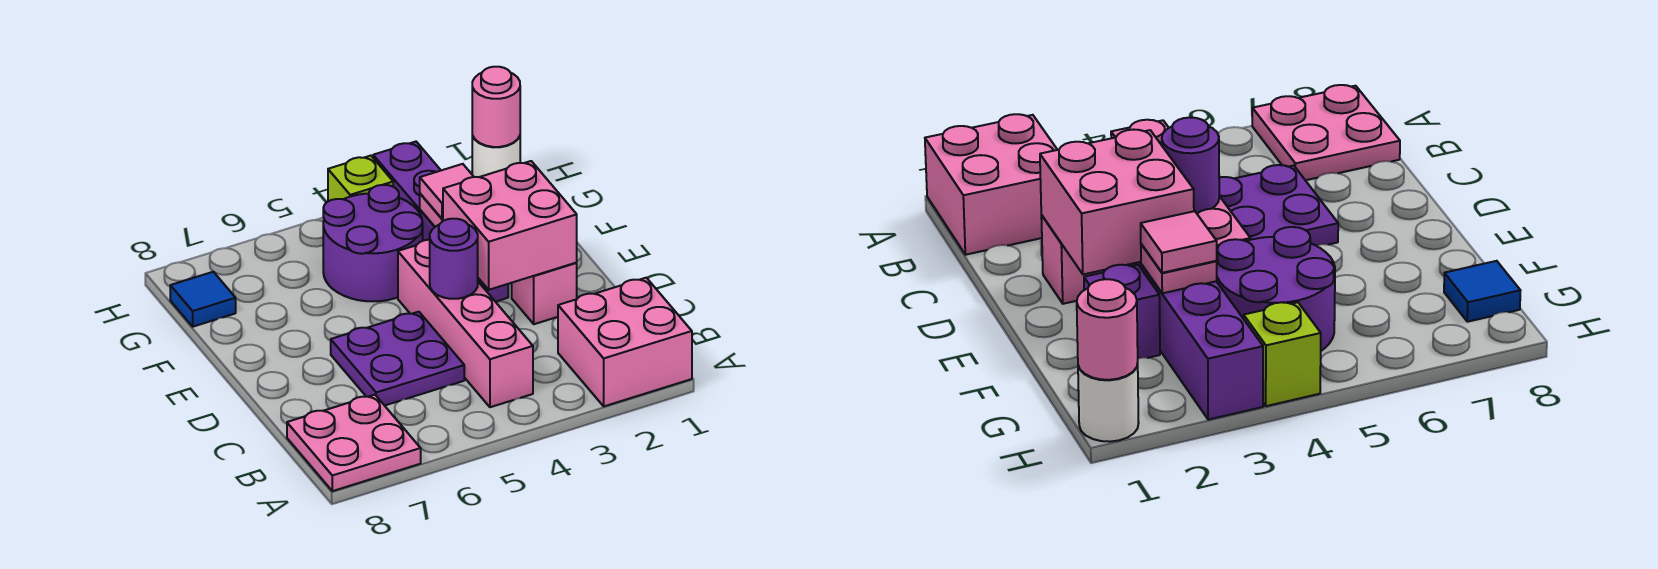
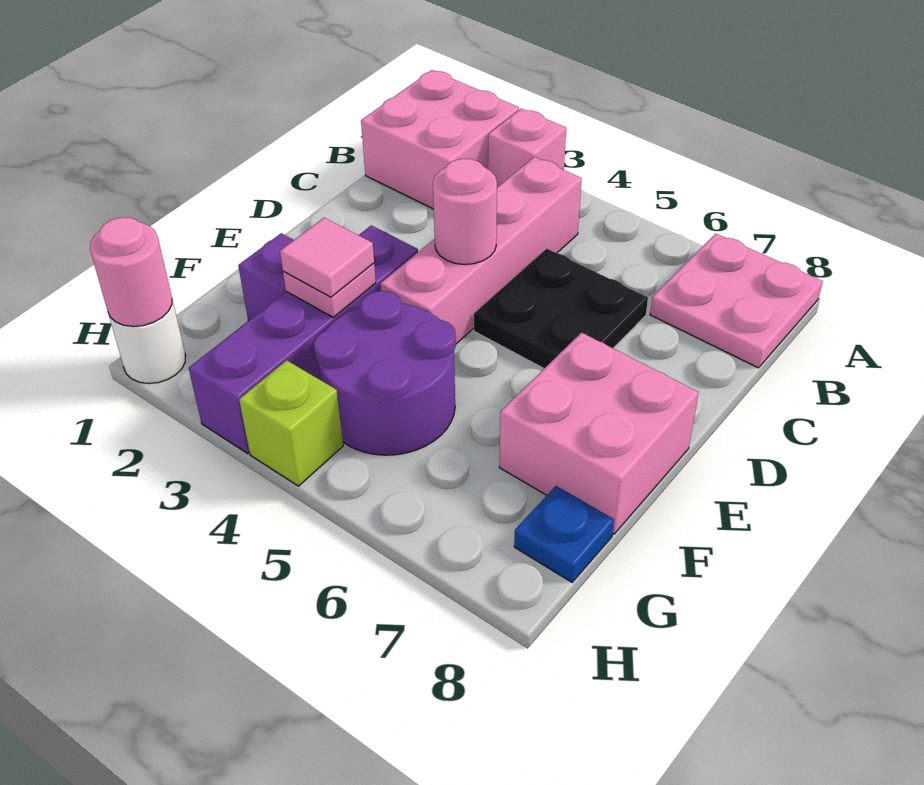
purple plate C5:D6 level 1 -> black plate C5:D6 level 1
pink brick D2 level 1 -> pink brick A3 level 1
pink brick D2:E3 level 2 -> pink brick E7:F8 level 1
purple round brick D4 level 2 -> pink round brick D4 level 2
blue tile G8 level 1 -> blue plate G8 level 1

